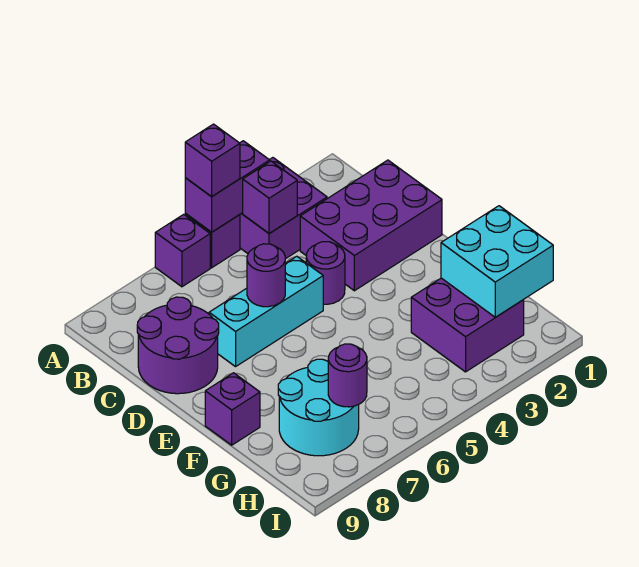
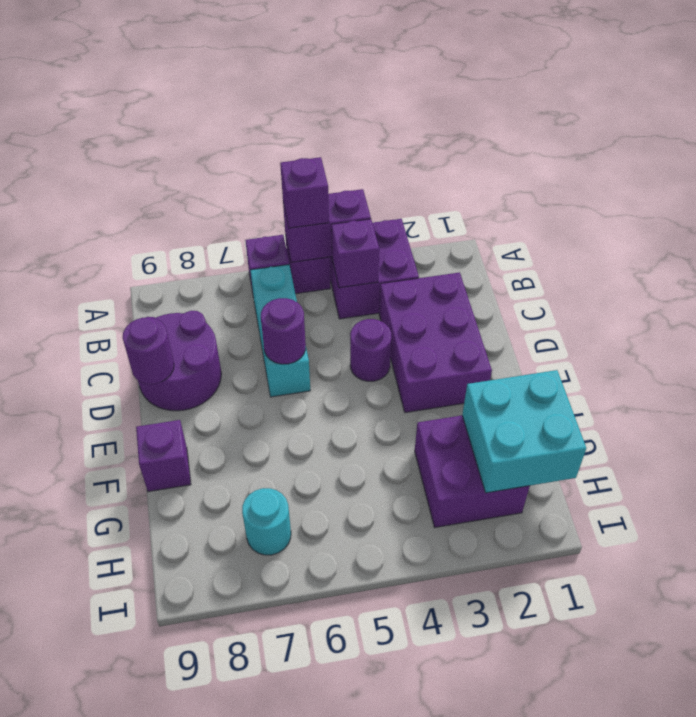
purple brick C1:D3 level 1 -> purple brick C2:E3 level 1
cyan brick D5:D7 level 1 -> cyan brick B6:D6 level 1
cyan round brick G7:H8 level 1 -> cyan round brick H7 level 1
purple round brick H7 level 2 -> purple round brick D9 level 2

